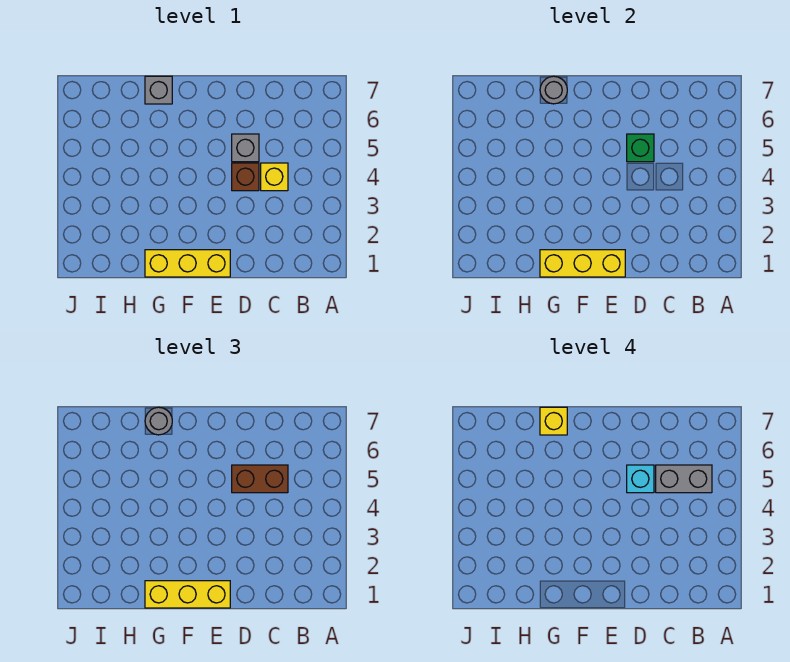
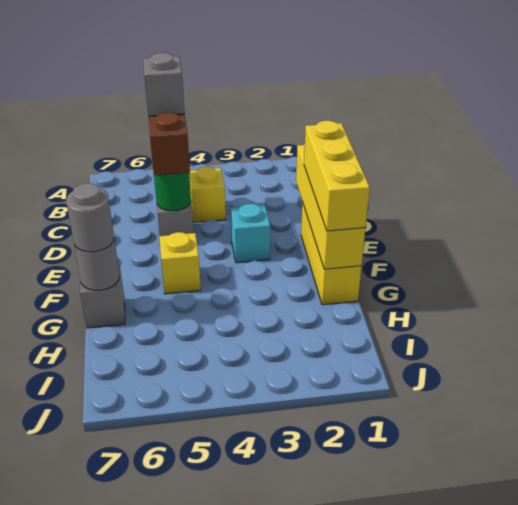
grey brick B5:C5 level 4 -> grey brick C5 level 4
brown brick D4 level 1 -> none
green brick D5 level 2 -> green round brick D5 level 2
cyan brick D5 level 4 -> cyan brick E3 level 1
yellow brick E1:G1 level 2 -> yellow brick D1:G1 level 2
yellow brick G7 level 4 -> yellow brick F5 level 1

